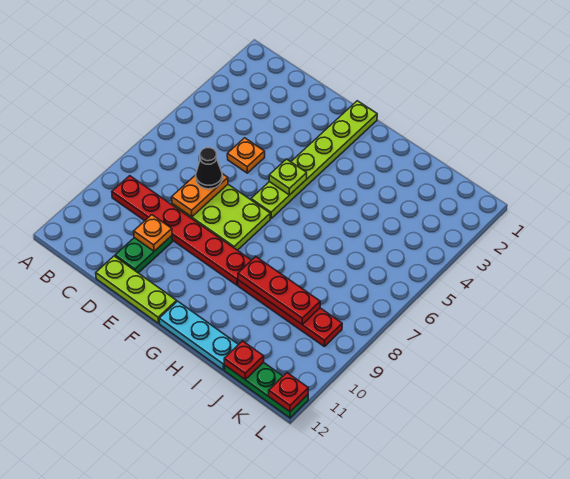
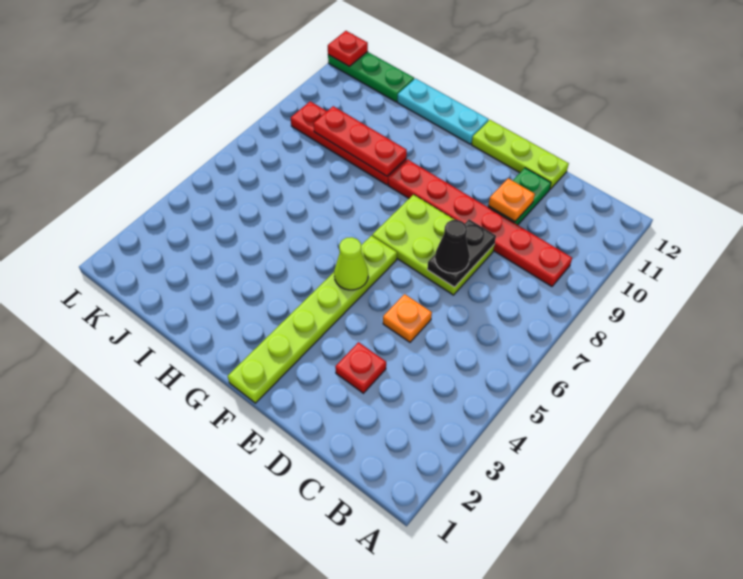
orange plate D7:D8 level 2 -> black plate D7:D8 level 2
lime plate F5 level 2 -> lime cone F5 level 2
red plate J12 level 2 -> red plate D3 level 1

